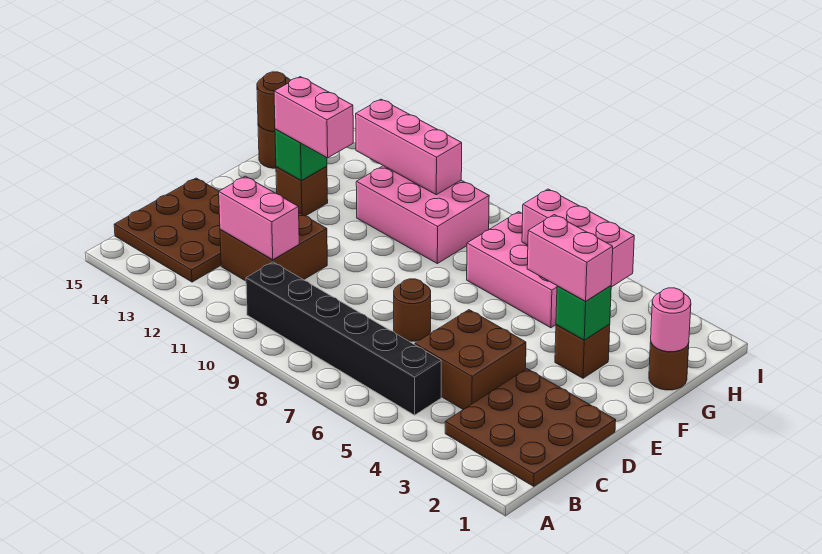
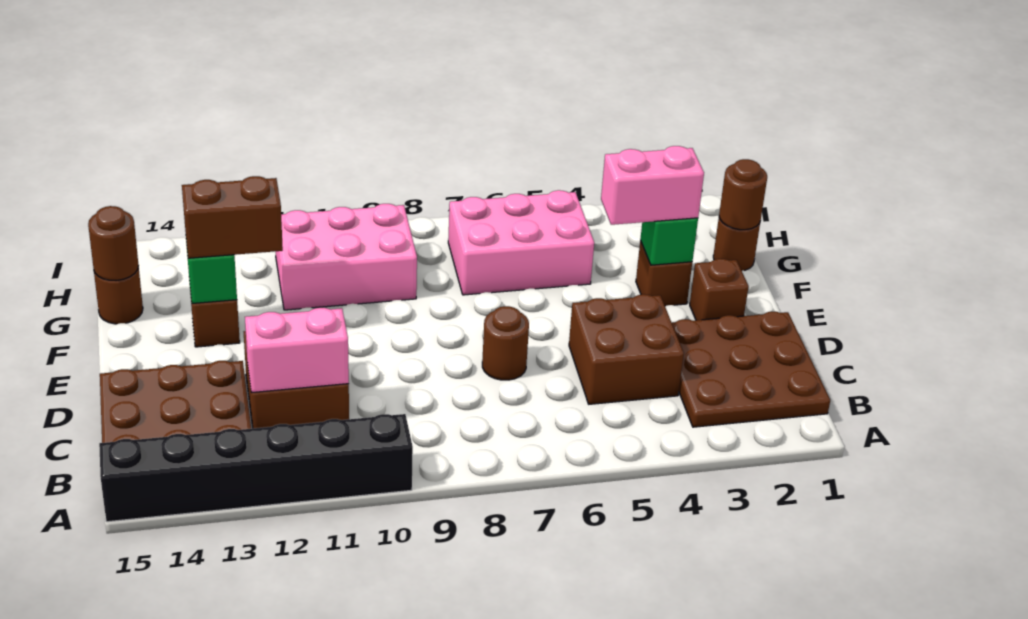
black brick B5:B10 level 1 -> black brick A10:A15 level 1
none -> brown brick E2 level 1
pink brick F12:F13 level 3 -> brown brick F12:F13 level 3
pink round brick G1 level 2 -> brown round brick G1 level 2
pink brick H4:H6 level 2 -> none
pink brick H10:H12 level 2 -> none

